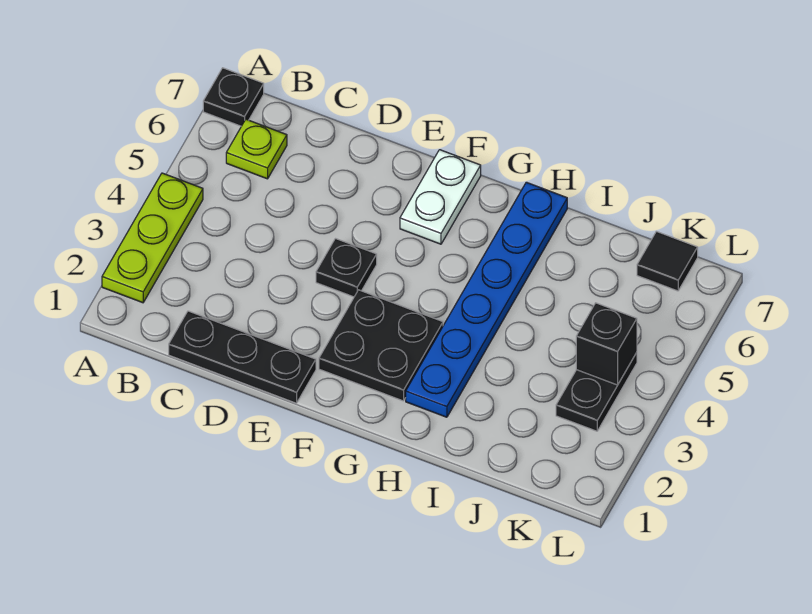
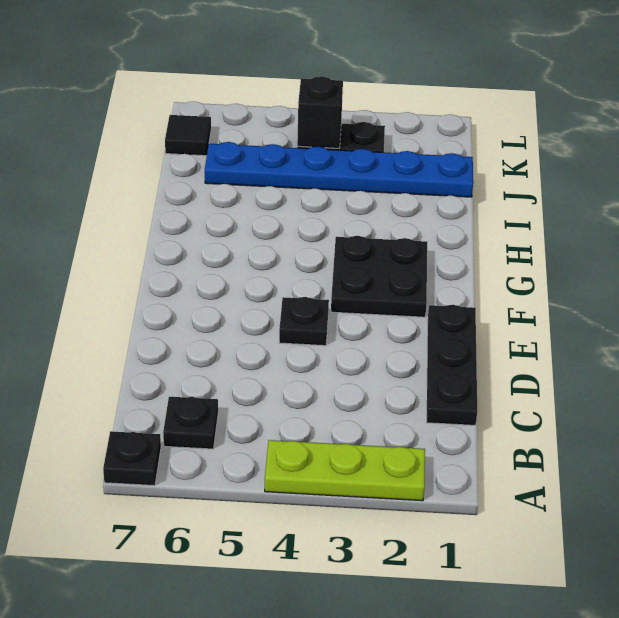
lime plate B6 level 1 -> black plate B6 level 1
white plate F6:F7 level 1 -> none
blue plate H2:H7 level 1 -> blue plate J1:J6 level 1

